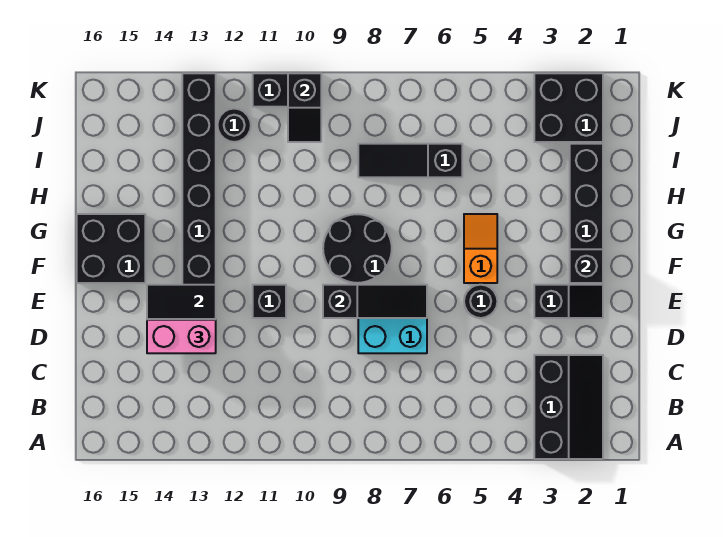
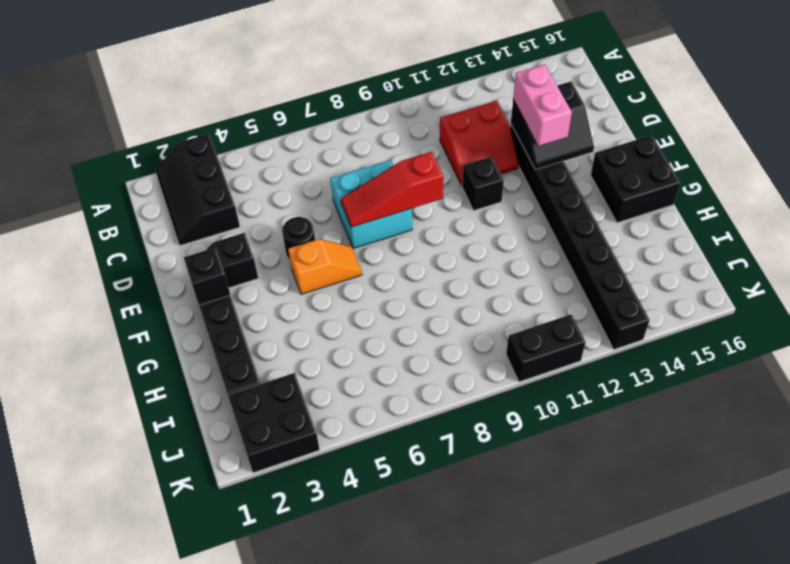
none -> red slope C11:D12 level 1 top C
pink brick D13:D14 level 3 -> pink brick D13:E13 level 3
black slope E7:E9 level 2 top 9 -> red slope E7:E9 level 2 top 9
orange slope F5:G5 level 1 top F -> orange slope F5:F6 level 1 top 5
black round brick F8:G9 level 1 -> none
black slope I6:I8 level 1 top 6 -> none
black slope J10:K10 level 2 top K -> none
black round brick J12 level 1 -> none

